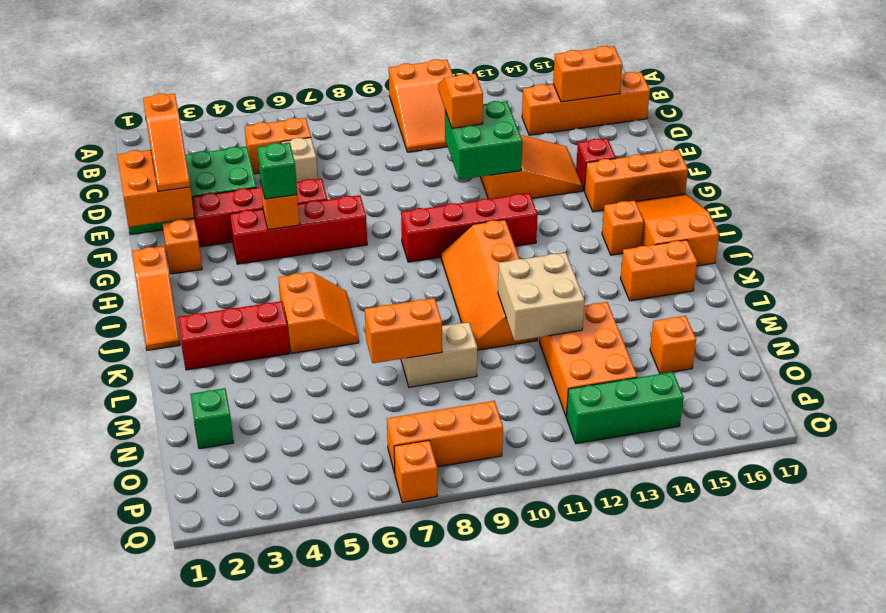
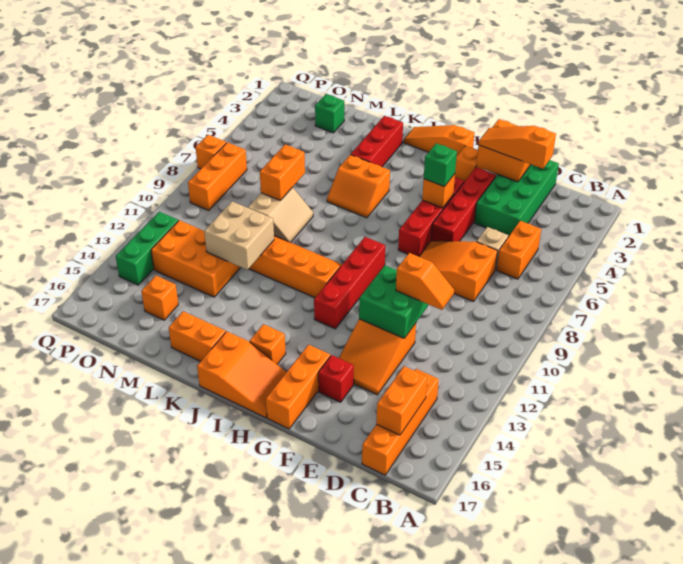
orange slope A10:C11 level 1 top A -> orange slope D7:F8 level 1 top D
orange brick K15:K16 level 1 -> orange brick K16:L16 level 1

